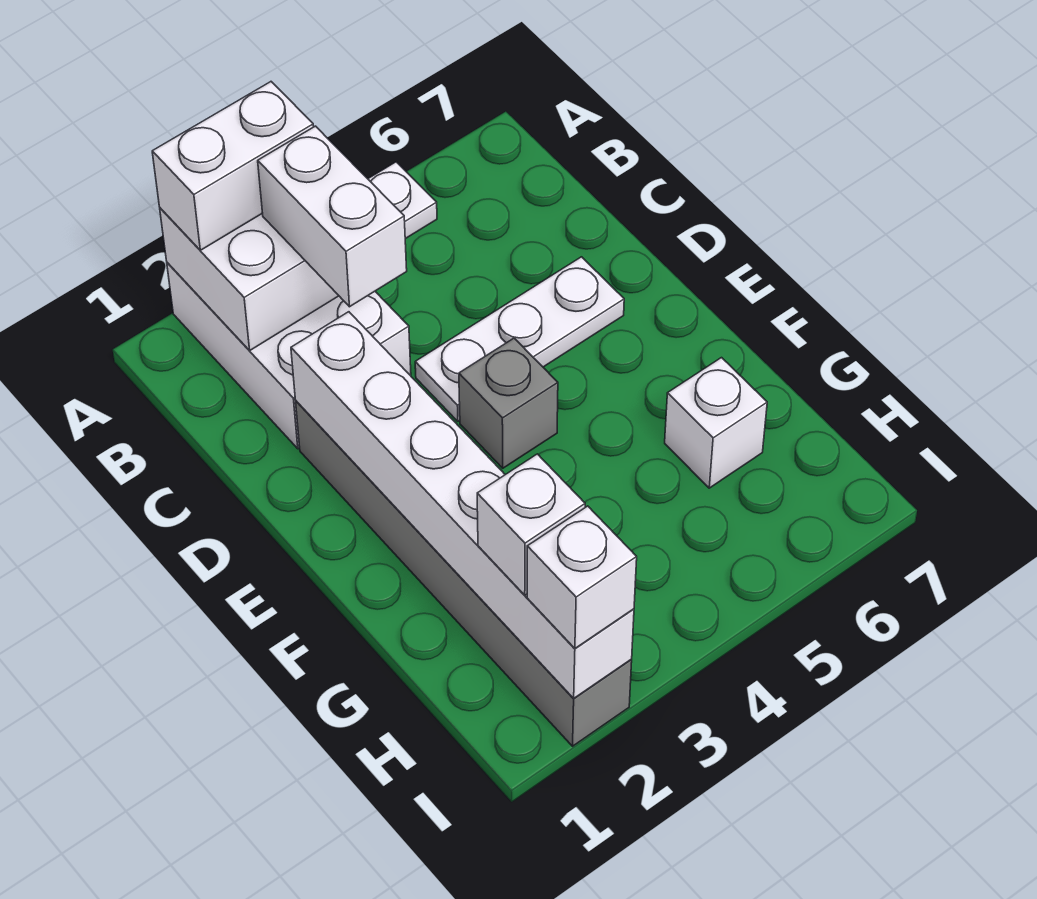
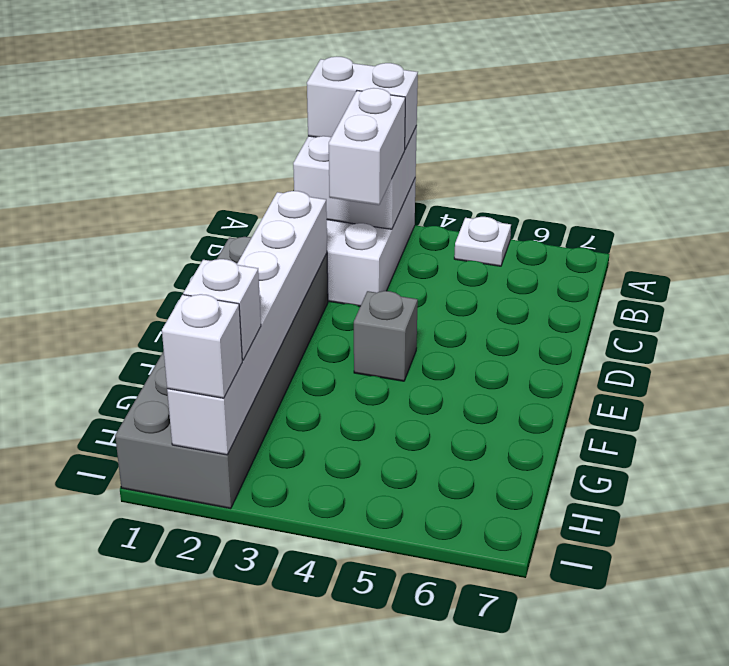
grey brick D2:I2 level 1 -> grey brick D1:I2 level 1
white plate D4:D6 level 1 -> none
white brick G6 level 1 -> none

